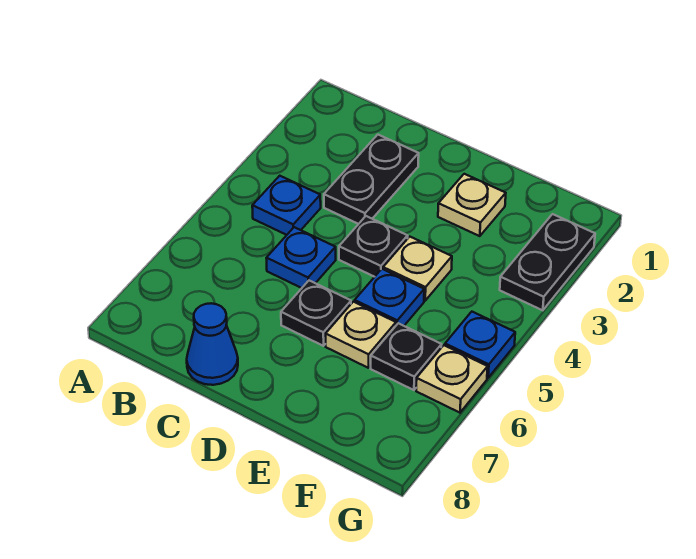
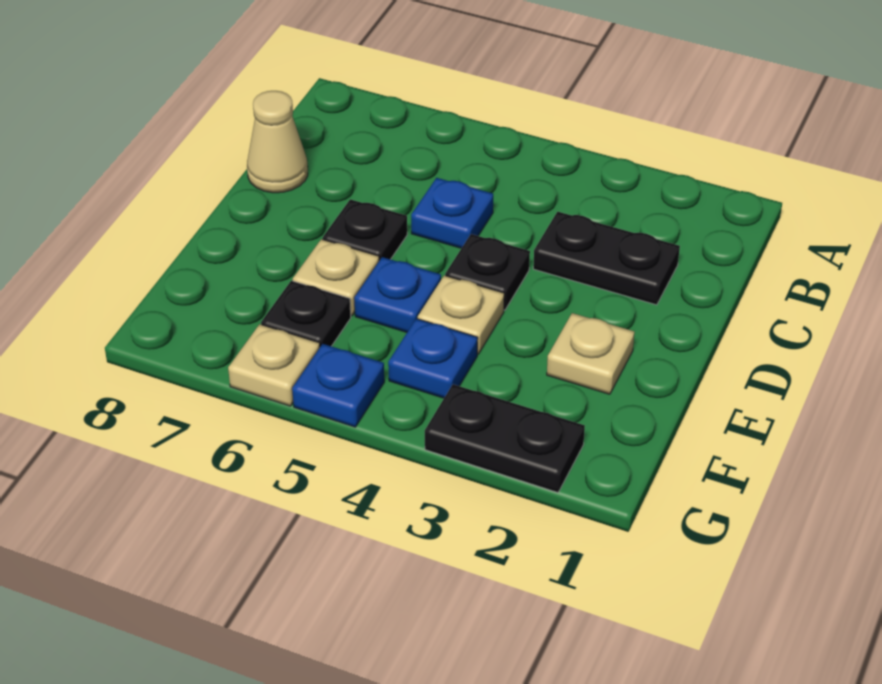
blue plate B4 level 1 -> blue plate F4 level 1
blue cone C8 level 1 -> tan cone C8 level 1

